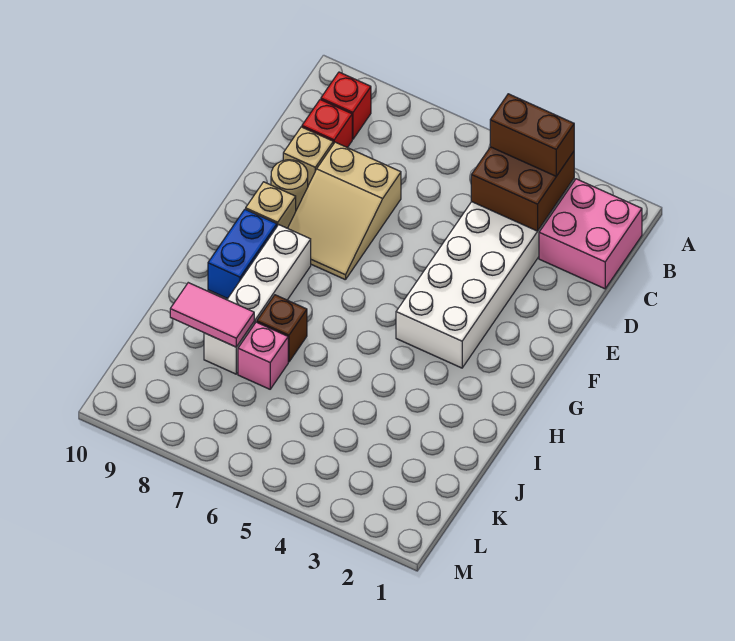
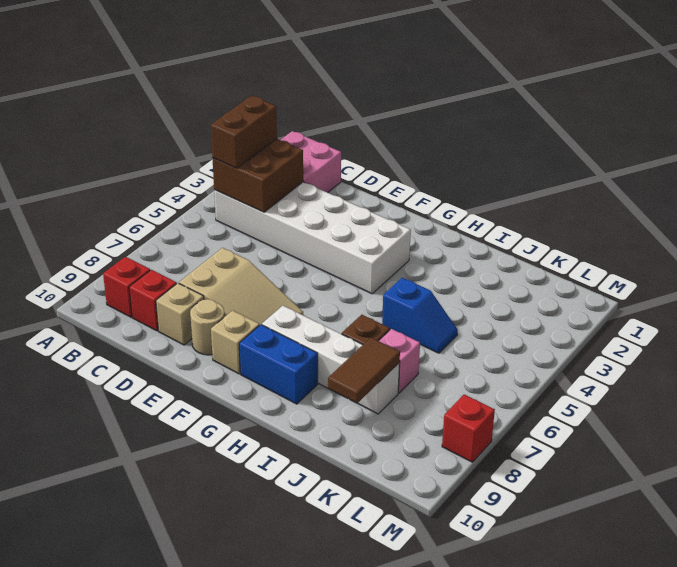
none -> blue slope I5:J5 level 1 top I
pink tile J8:J9 level 2 -> brown tile J8:J9 level 2
none -> red brick M8 level 1

